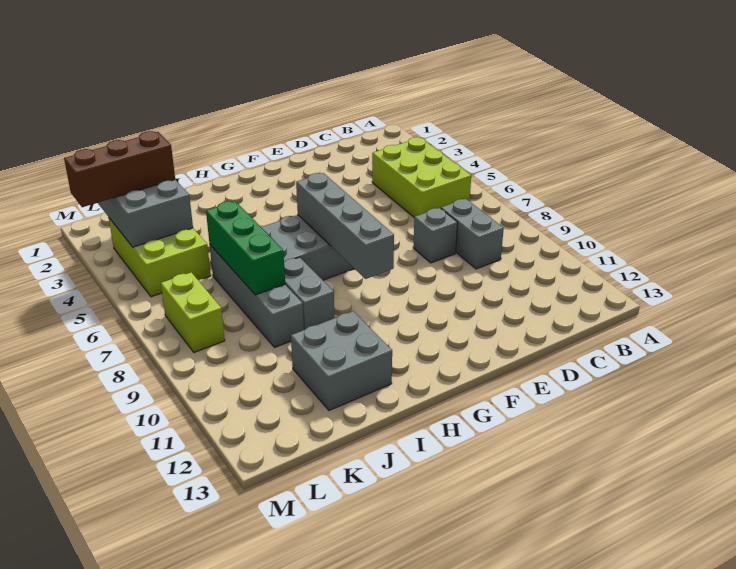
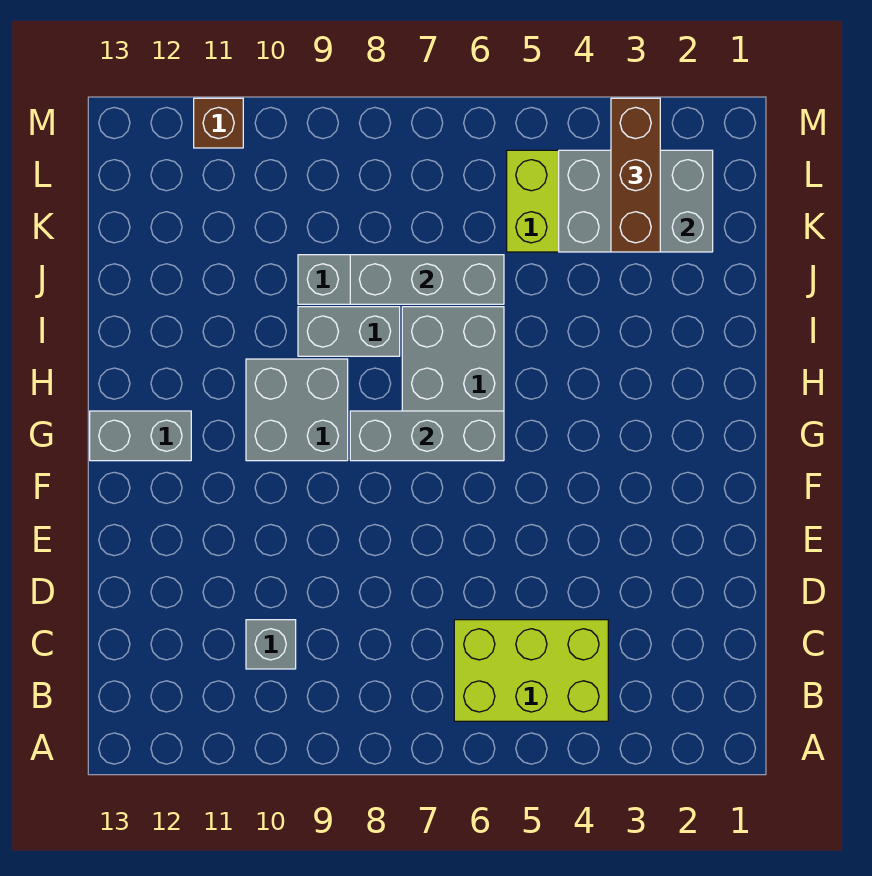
grey brick C8:C9 level 1 -> grey brick G12:G13 level 1
grey brick D8 level 1 -> grey brick C10 level 1
grey brick G6:G9 level 2 -> grey brick G6:G8 level 2
grey brick I11:J12 level 1 -> grey brick G9:H10 level 1
green brick J6:J8 level 2 -> grey brick J6:J8 level 2
lime brick L7:L8 level 1 -> none
none -> brown brick M11 level 1

